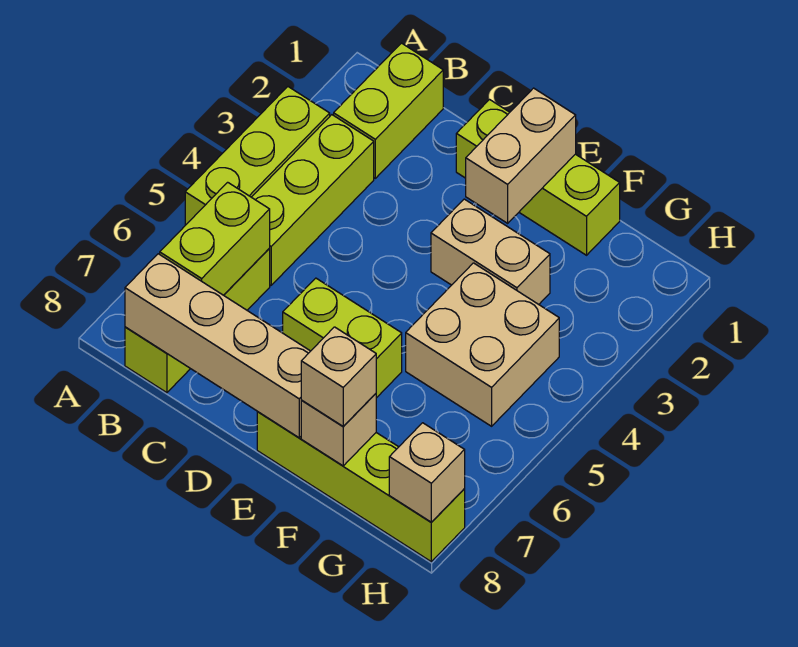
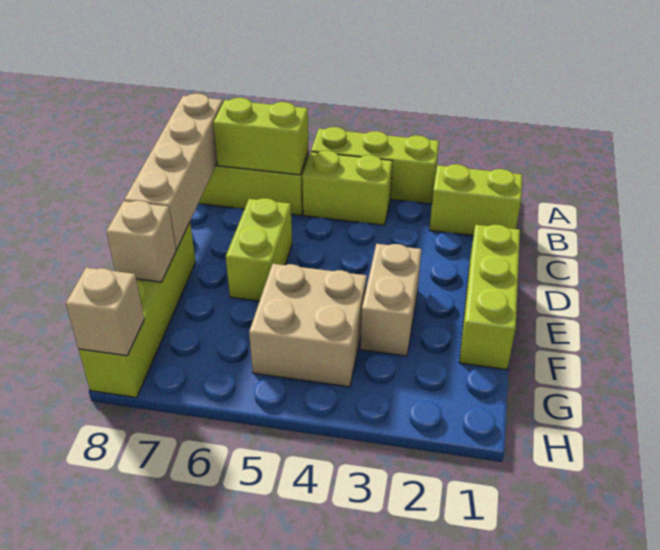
lime brick B3:B5 level 1 -> lime brick B4:B5 level 1
tan brick E1:E2 level 2 -> none
tan brick F8 level 3 -> none

